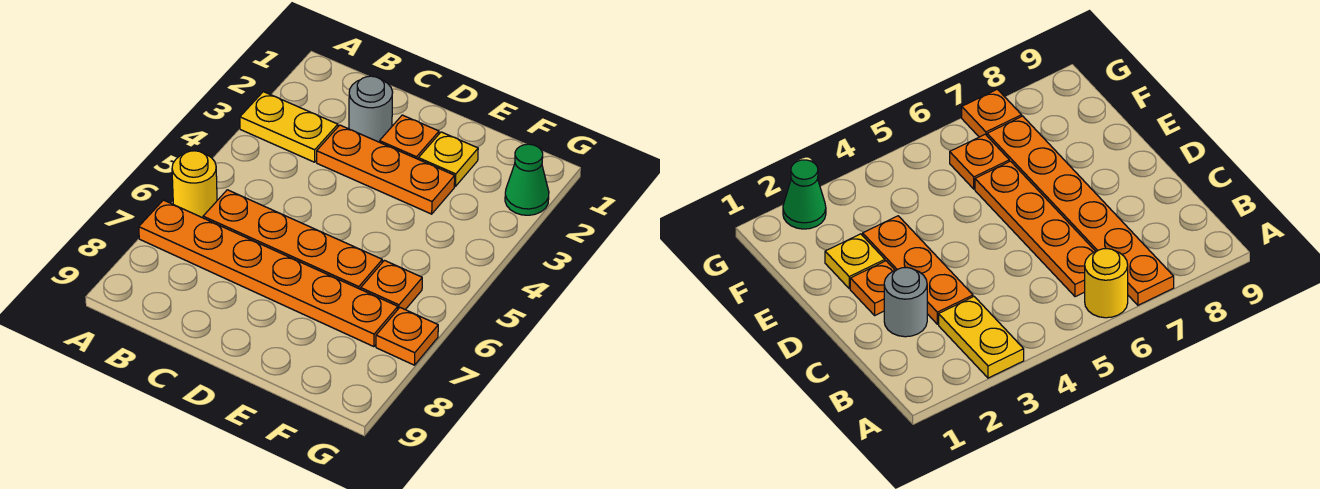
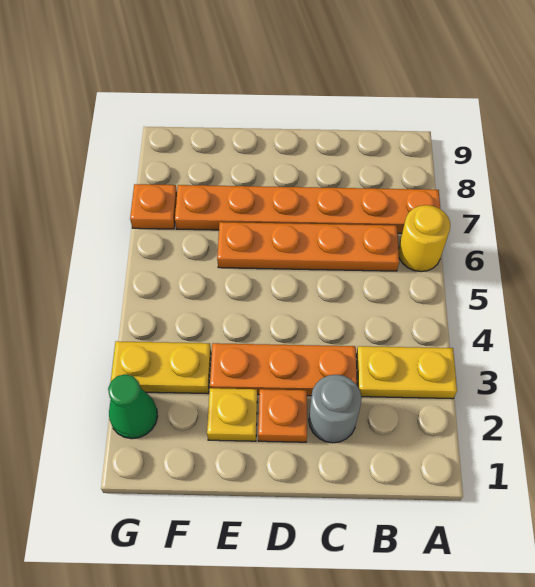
none -> yellow plate F3:G3 level 1
orange plate F6 level 1 -> none

